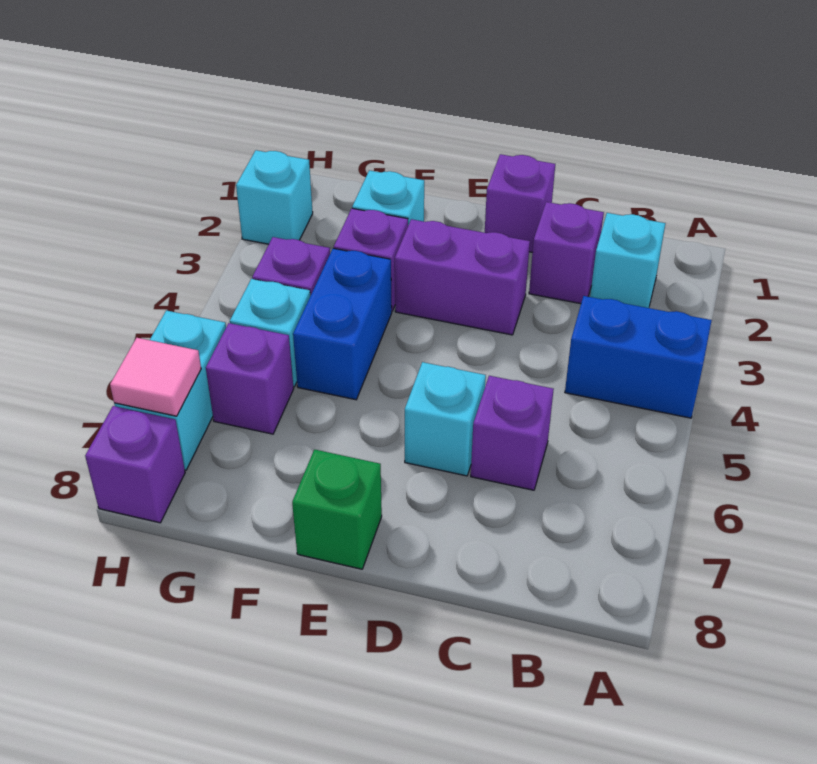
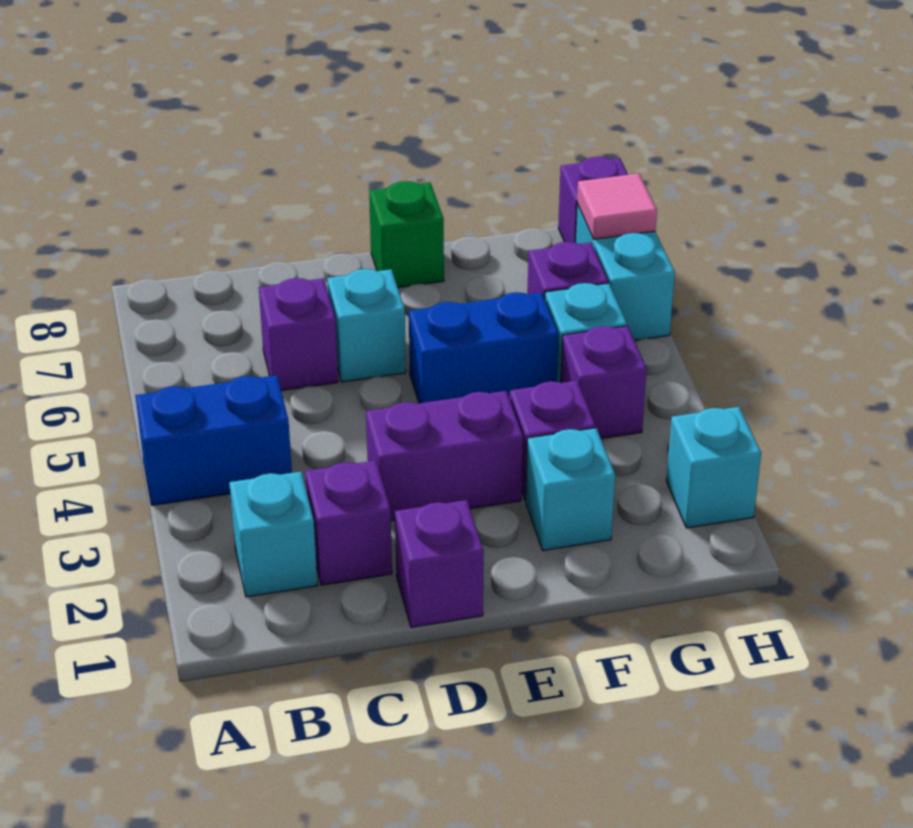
blue brick F4:F5 level 1 -> blue brick E5:F5 level 1

